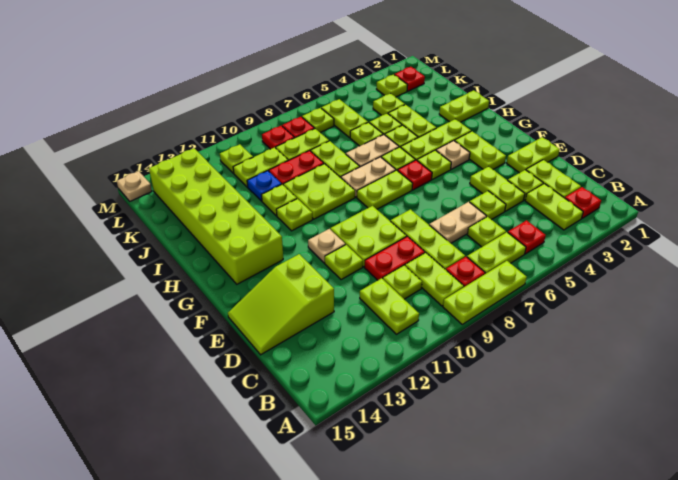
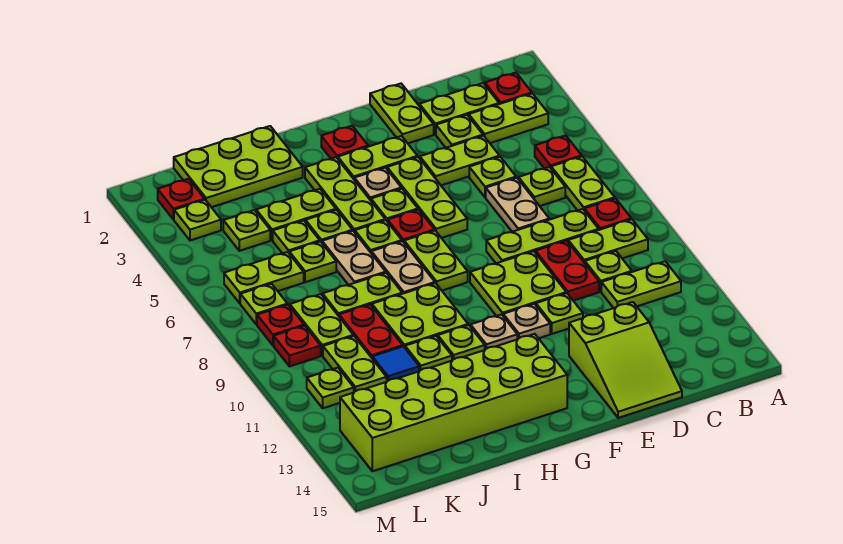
lime plate A7:A9 level 1 -> lime plate F4:F6 level 1
none -> red plate G2 level 1
lime plate I1:I2 level 1 -> lime plate I1:K2 level 1
blue plate J11 level 1 -> blue tile J11 level 1
tan plate M15 level 1 -> tan plate G11 level 1

